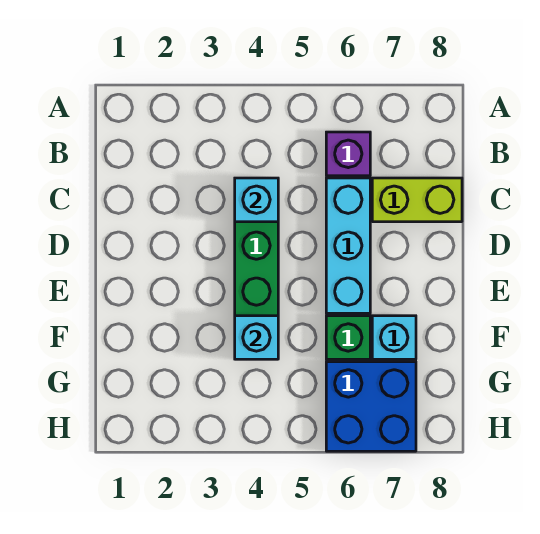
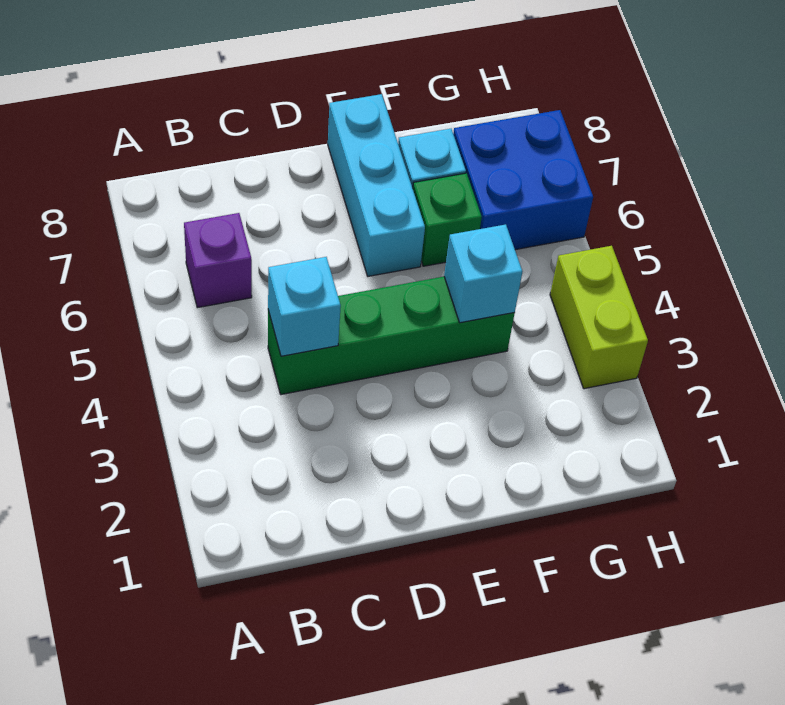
cyan brick C6:E6 level 1 -> cyan brick E6:E8 level 1
lime brick C7:C8 level 1 -> lime brick H3:H4 level 1

